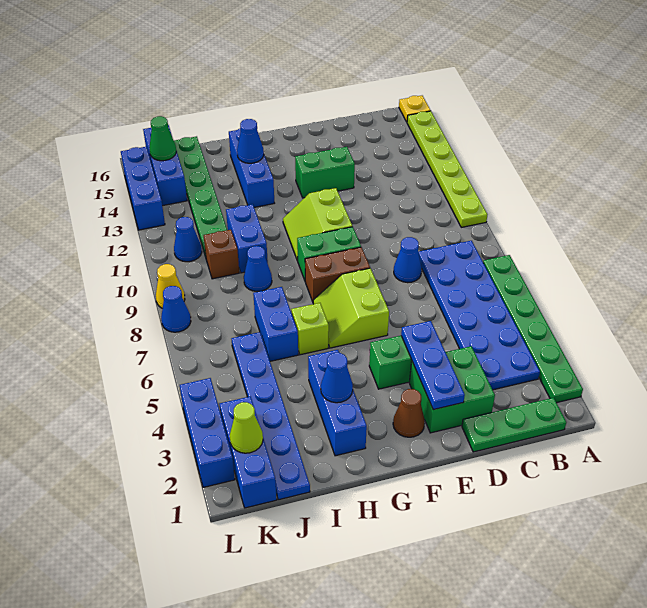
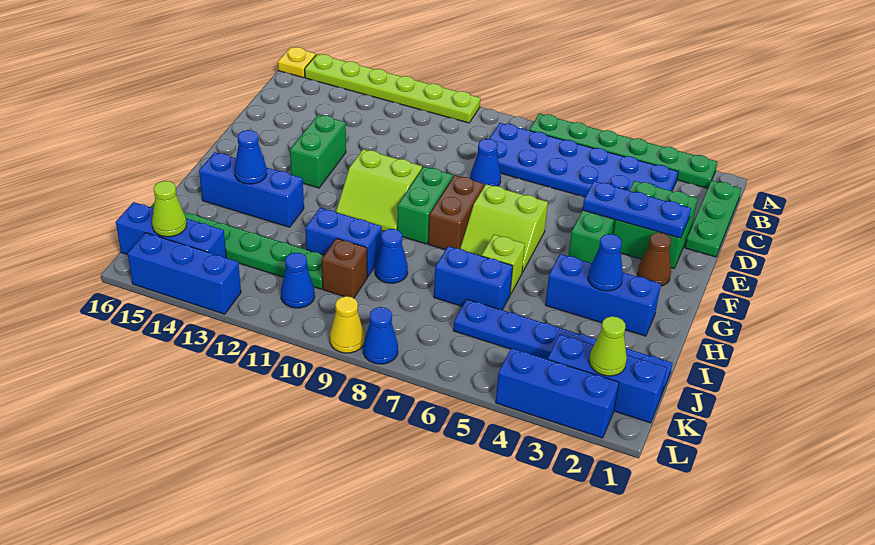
green cone K15 level 2 -> lime cone K15 level 2

